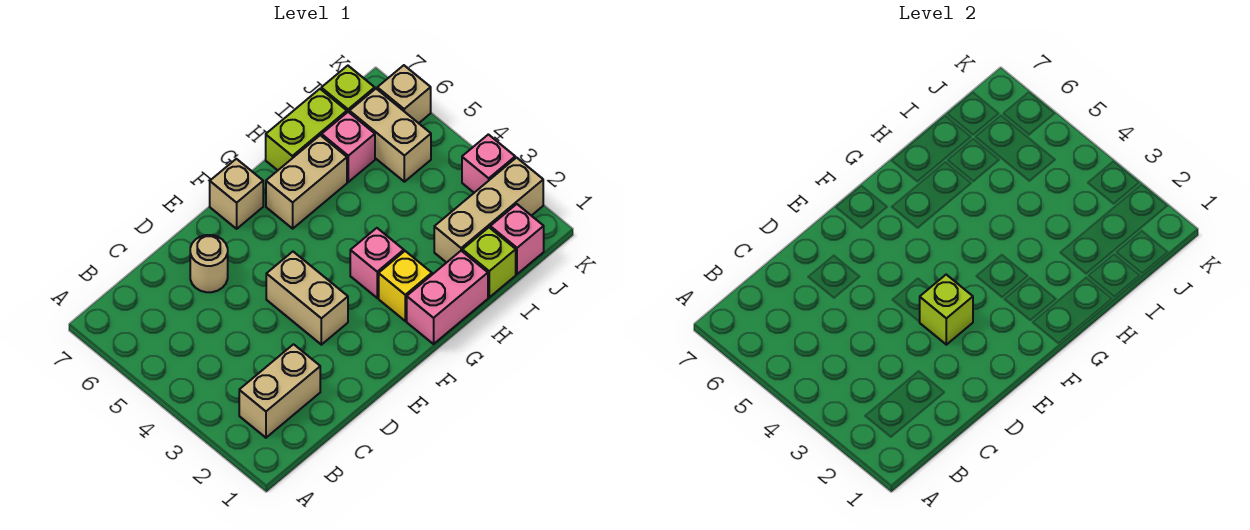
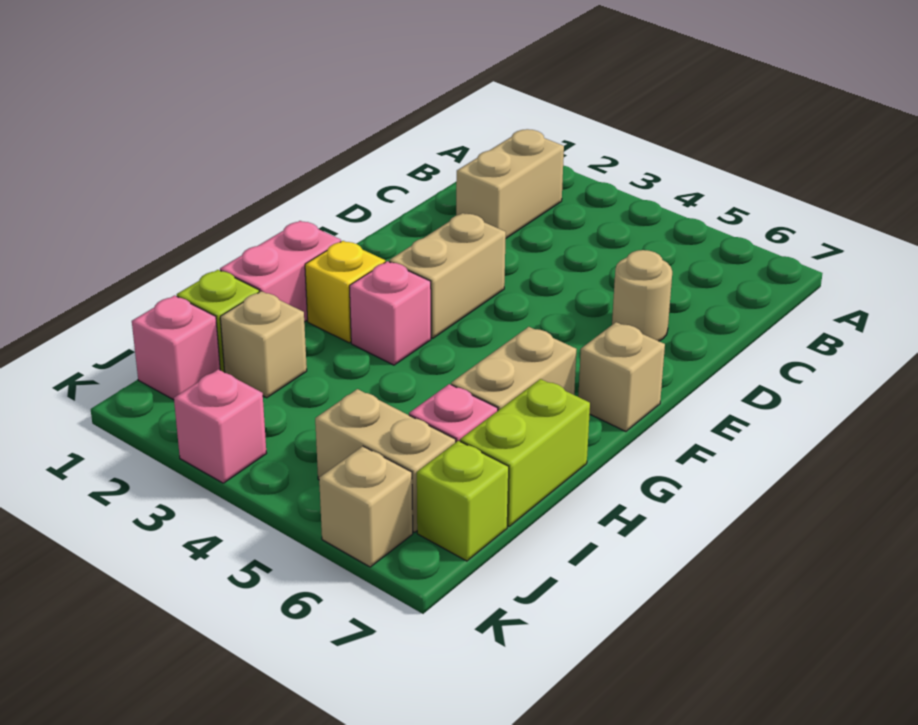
tan brick E3:E4 level 1 -> tan brick E3:F3 level 1
lime brick E3 level 2 -> none
tan brick I2:K2 level 1 -> tan brick I2 level 1

